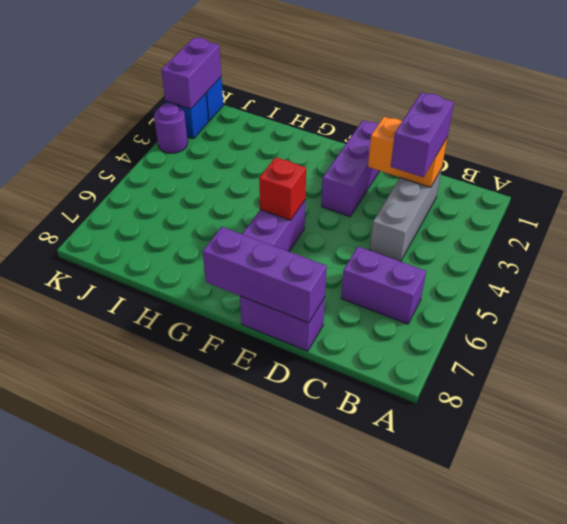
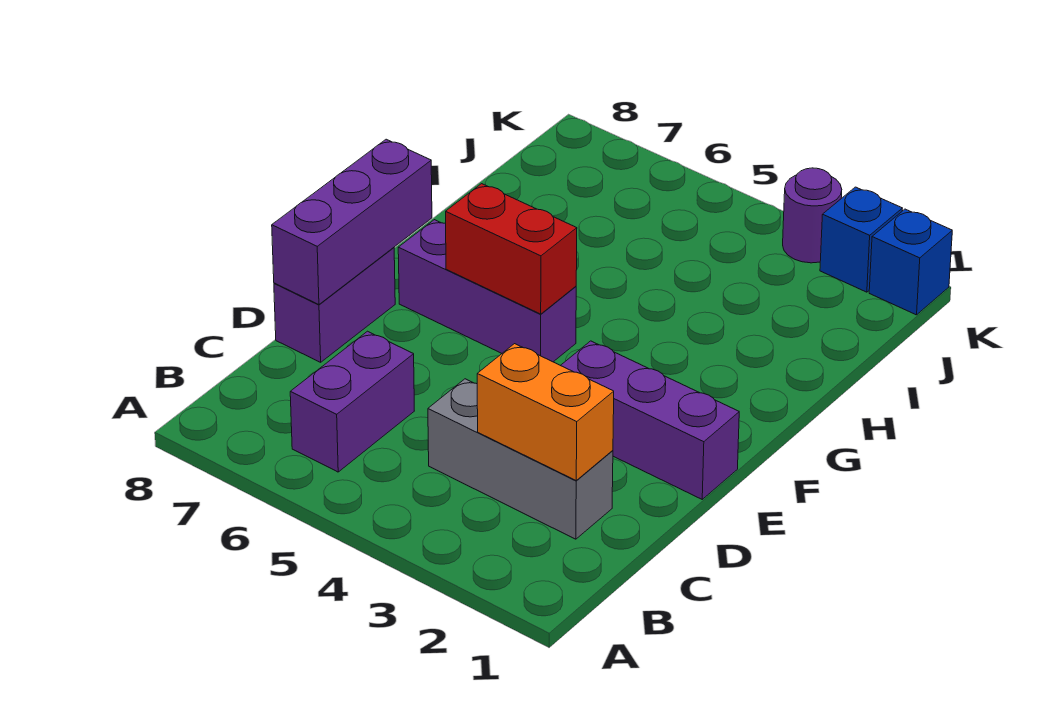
orange brick C2:D2 level 2 -> orange brick C2:C3 level 2
purple brick C2:C3 level 3 -> none
red brick F5 level 2 -> red brick F5:F6 level 2
purple brick K1:K2 level 2 -> none

